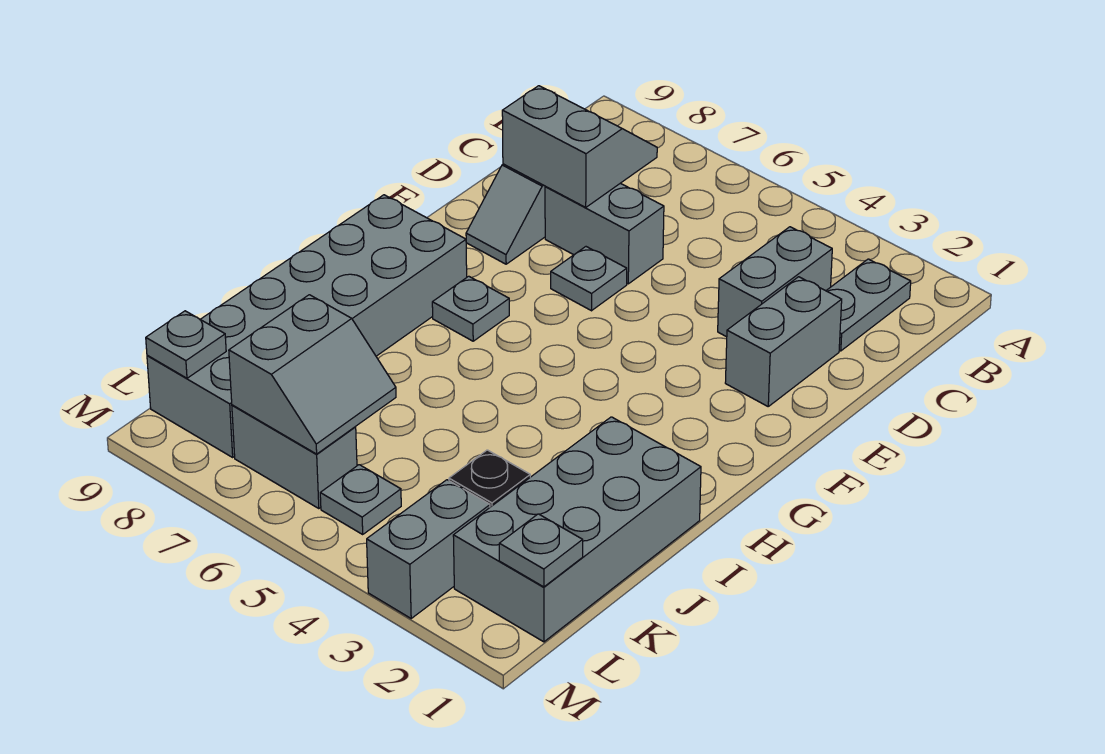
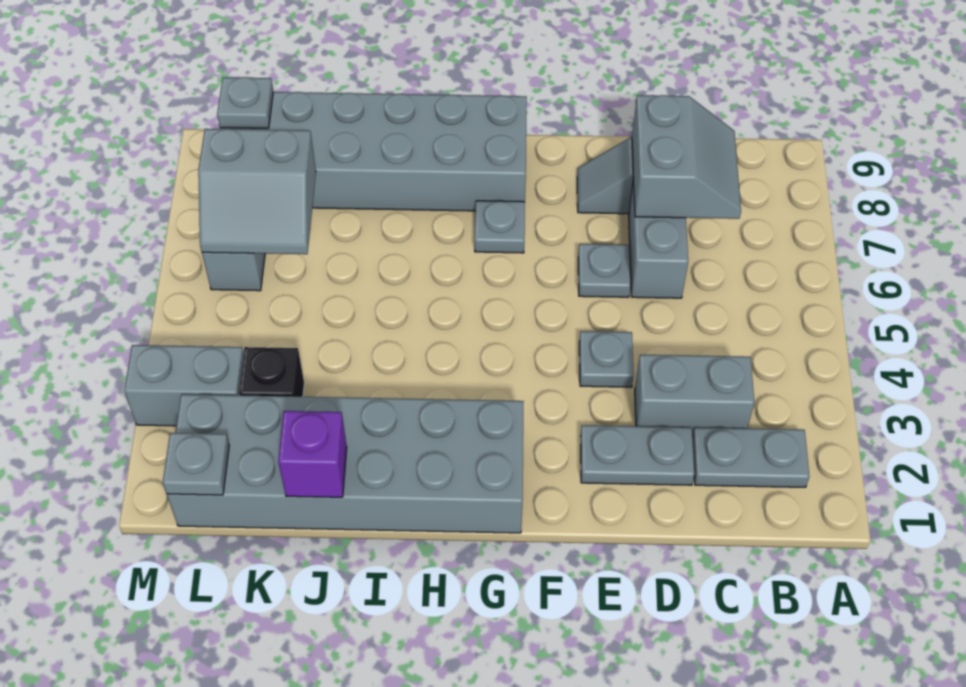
grey brick D2:E2 level 1 -> grey plate D2:E2 level 1
grey brick I1:L2 level 1 -> grey brick G1:L2 level 1
none -> purple brick J1 level 2
grey plate L5 level 1 -> grey plate E4 level 1

